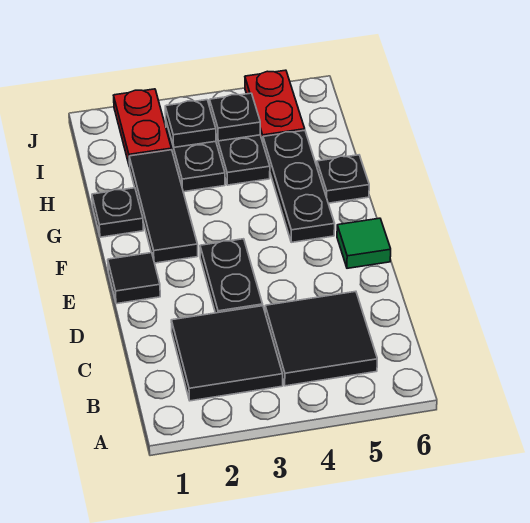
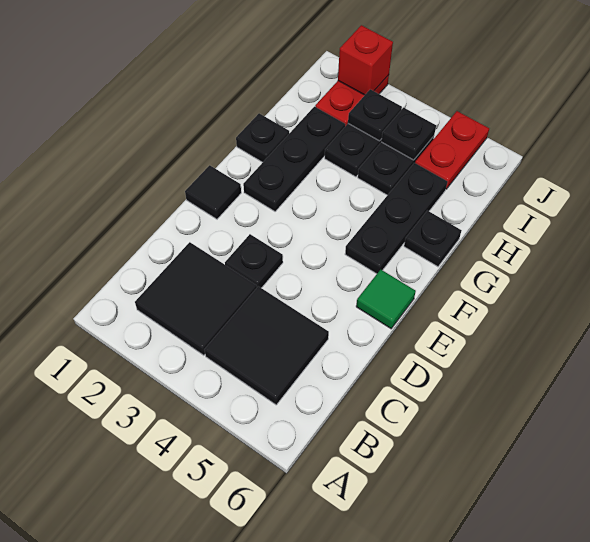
black plate D3:E3 level 1 -> black plate D3 level 1
black tile F2:H2 level 1 -> black plate F2:H2 level 1
none -> red brick J2 level 2

